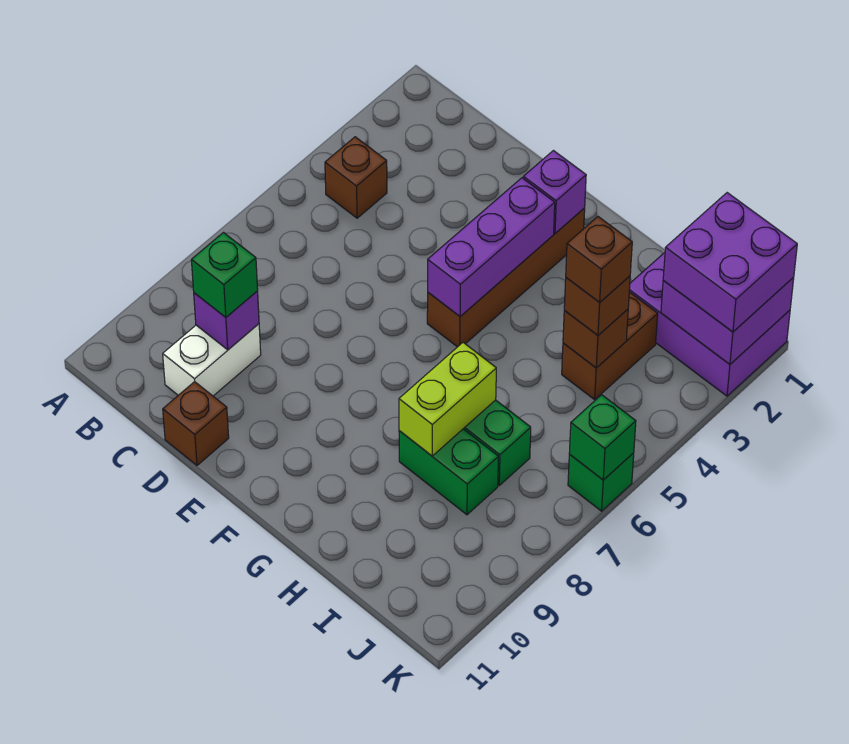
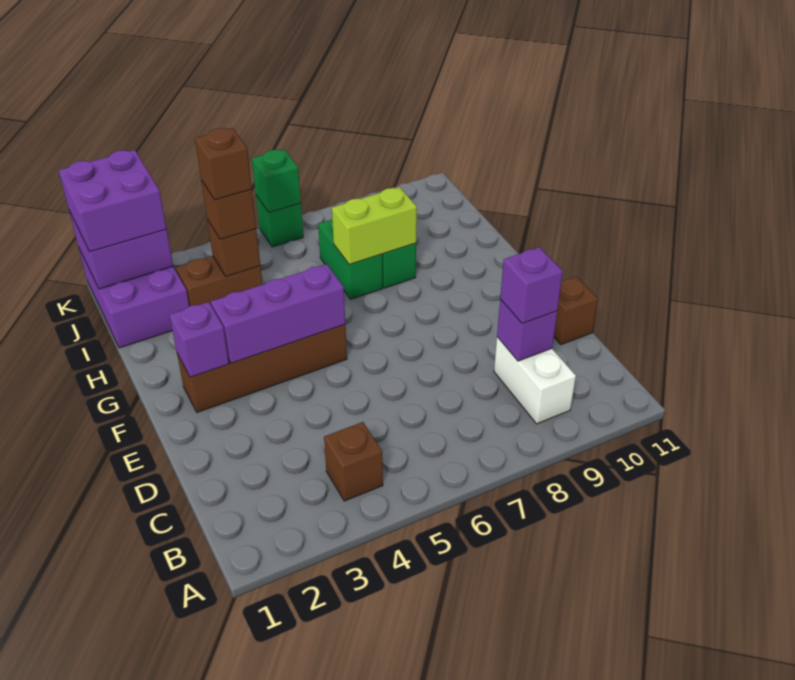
white brick C9:C10 level 1 -> white brick B9:C9 level 1
green brick C9 level 3 -> purple brick C9 level 3

